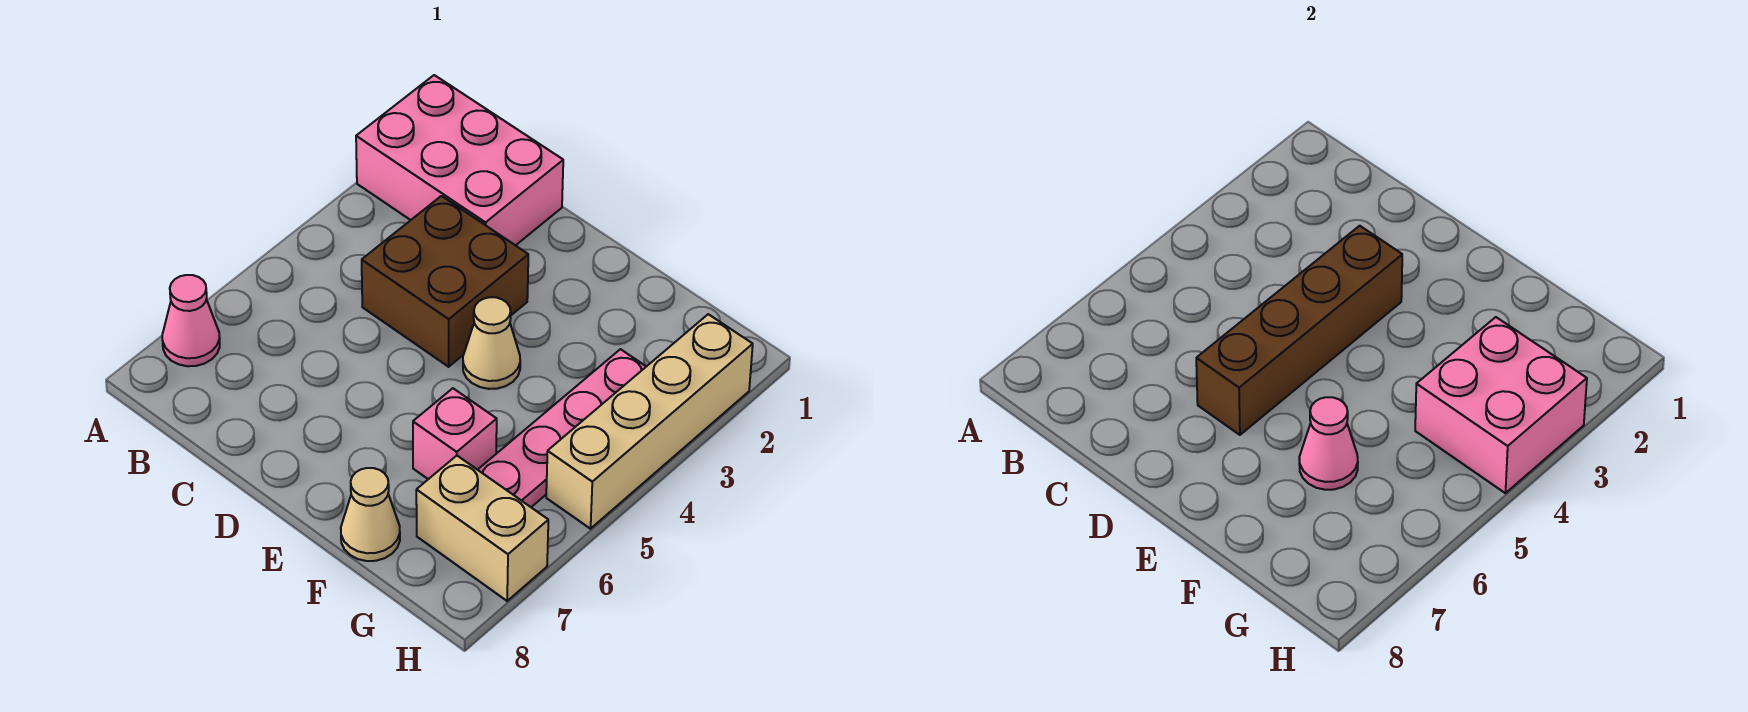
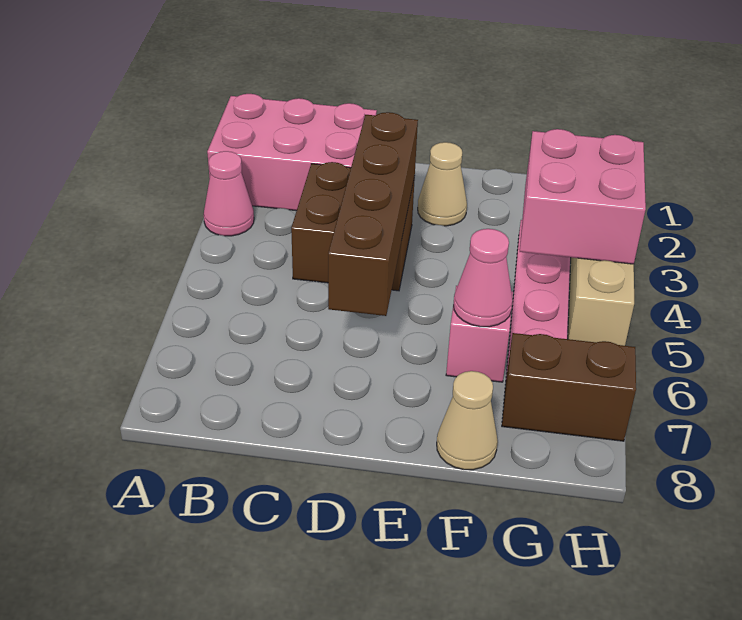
pink cone A7 level 1 -> pink cone A3 level 1
tan cone E4 level 1 -> tan cone E2 level 1
tan brick G7:H7 level 1 -> brown brick G7:H7 level 1

